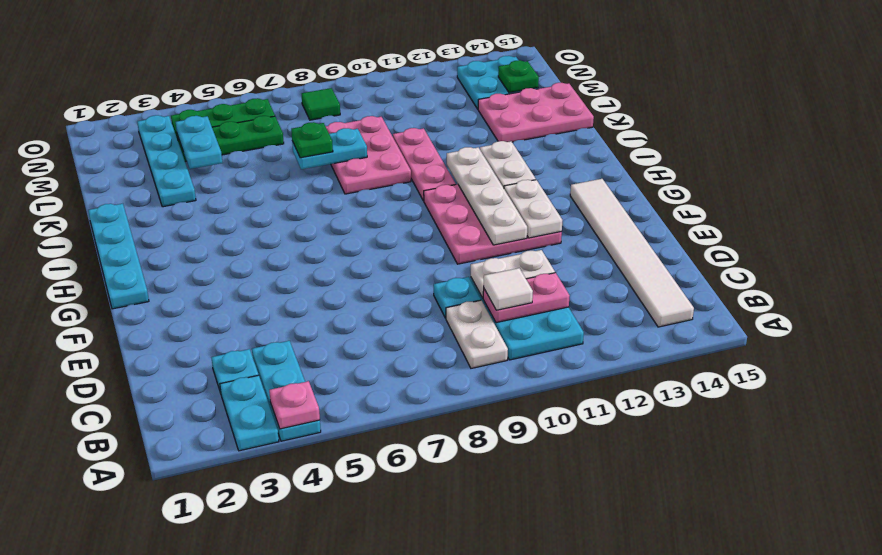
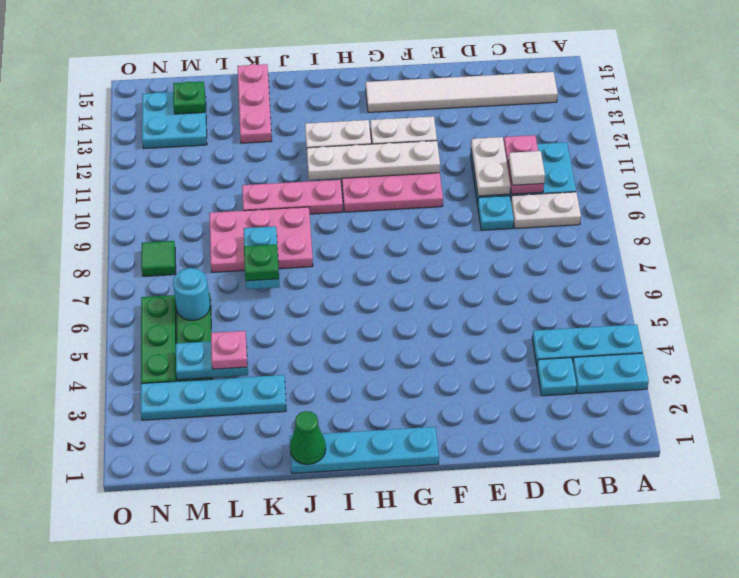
pink plate A4 level 2 -> pink plate L4 level 3
none -> green cone J1 level 2
pink plate K13:L15 level 1 -> pink plate K13:K15 level 1
none -> cyan round brick M6 level 2

